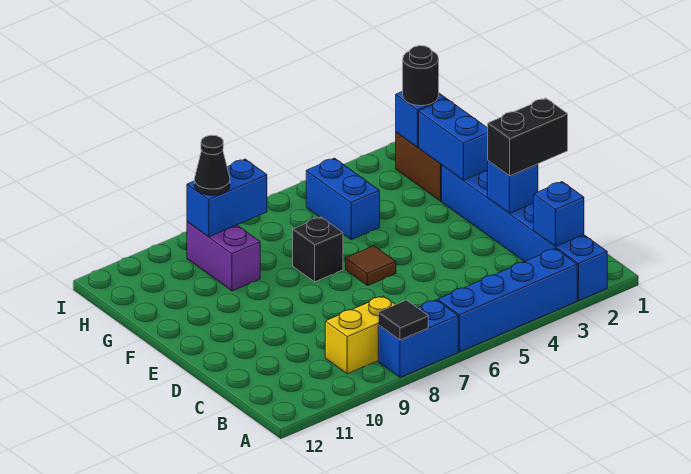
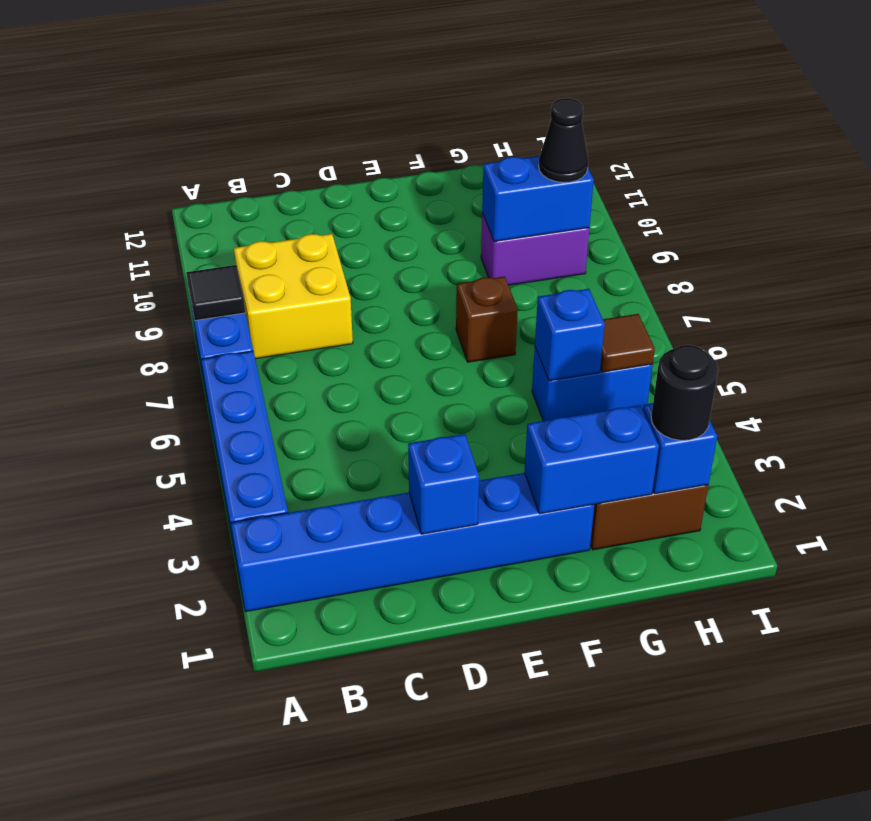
blue brick B2 level 2 -> blue brick G5 level 2
yellow brick B8:B9 level 1 -> yellow brick B8:C9 level 1
black brick D1:D2 level 3 -> none
brown tile E6 level 1 -> brown tile H5 level 2
black brick F7 level 1 -> brown brick F7 level 1
blue brick H8:H9 level 2 -> blue brick G9:H9 level 2

